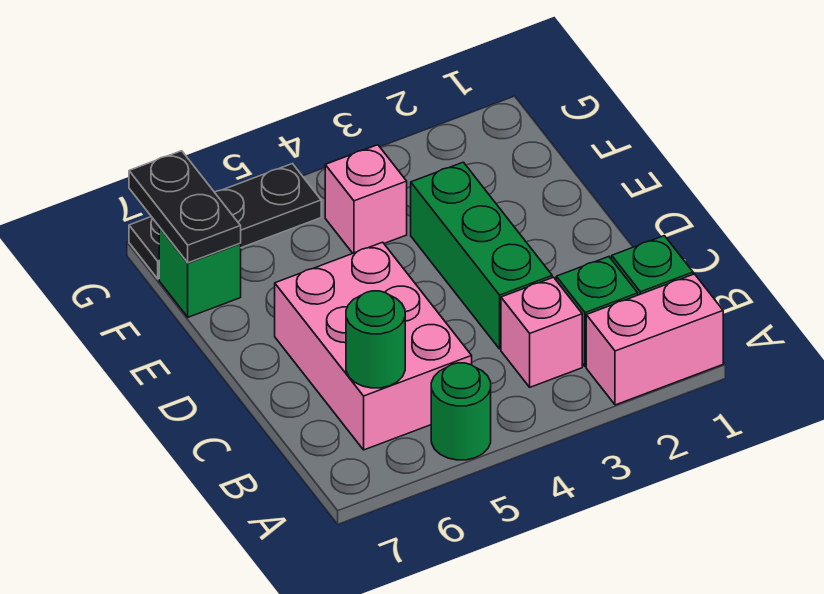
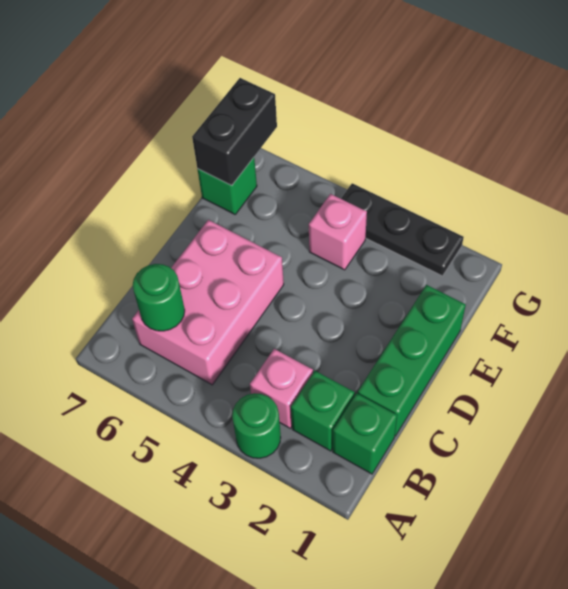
pink brick A1:A2 level 1 -> none
green round brick A5 level 1 -> green round brick A3 level 1
green brick C3:E3 level 1 -> green brick C1:E1 level 1
black plate F7:G7 level 2 -> black brick F7:G7 level 2
black plate G5:G7 level 1 -> black plate G2:G4 level 1

